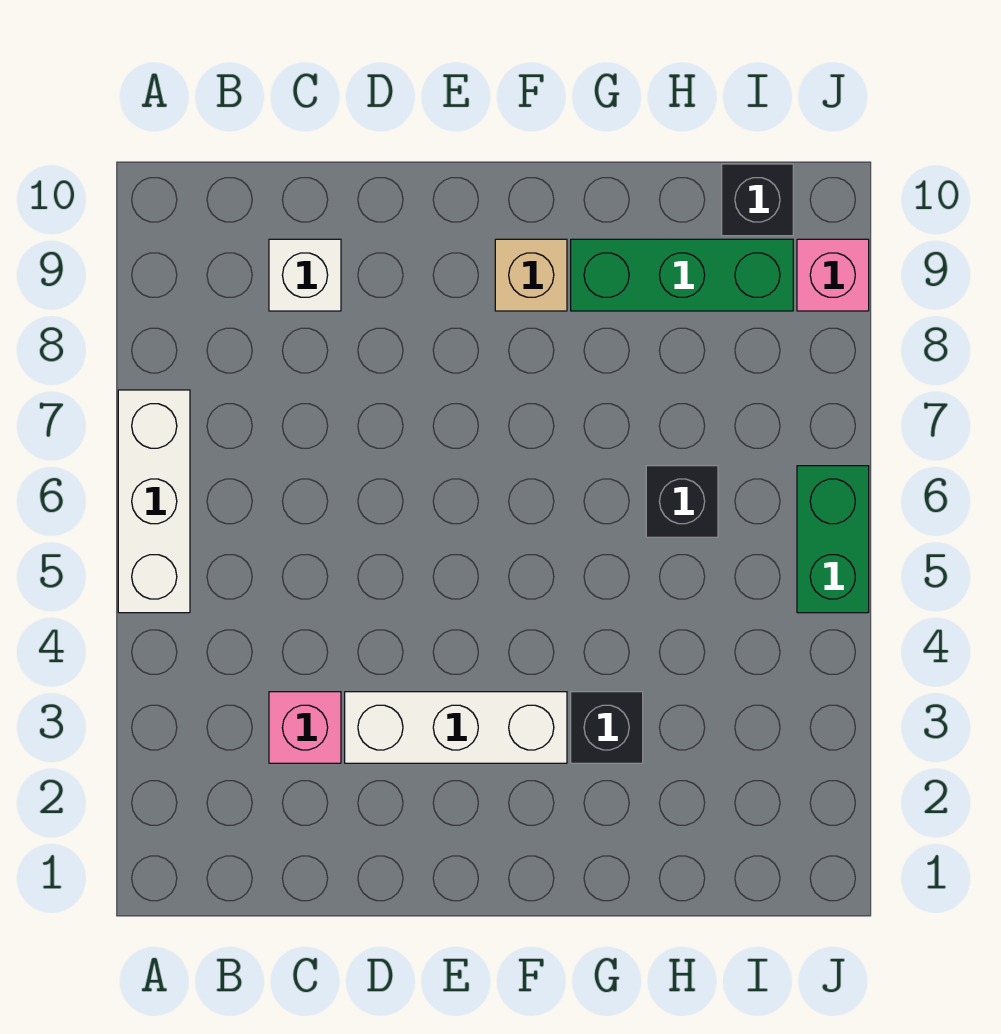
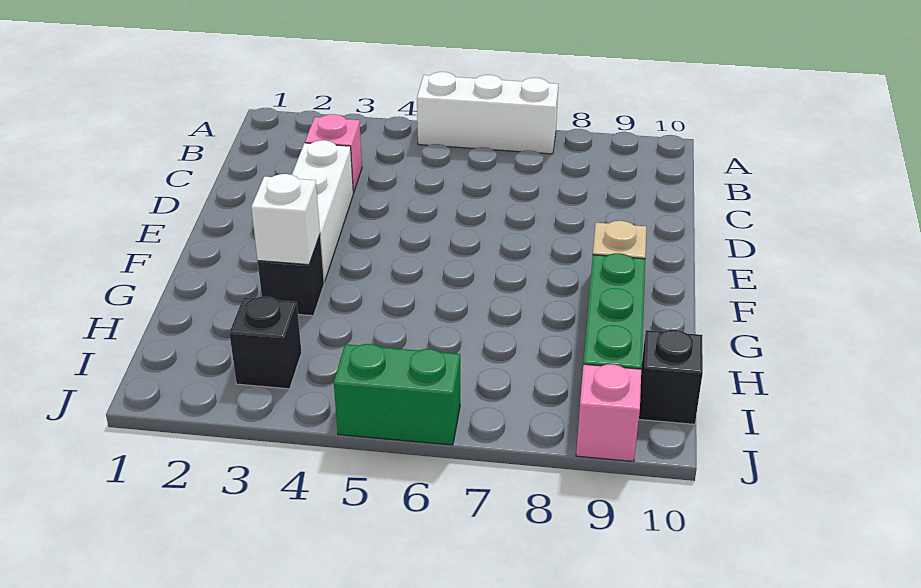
white brick C9 level 1 -> white brick G3 level 2
black brick H6 level 1 -> black brick I3 level 1

